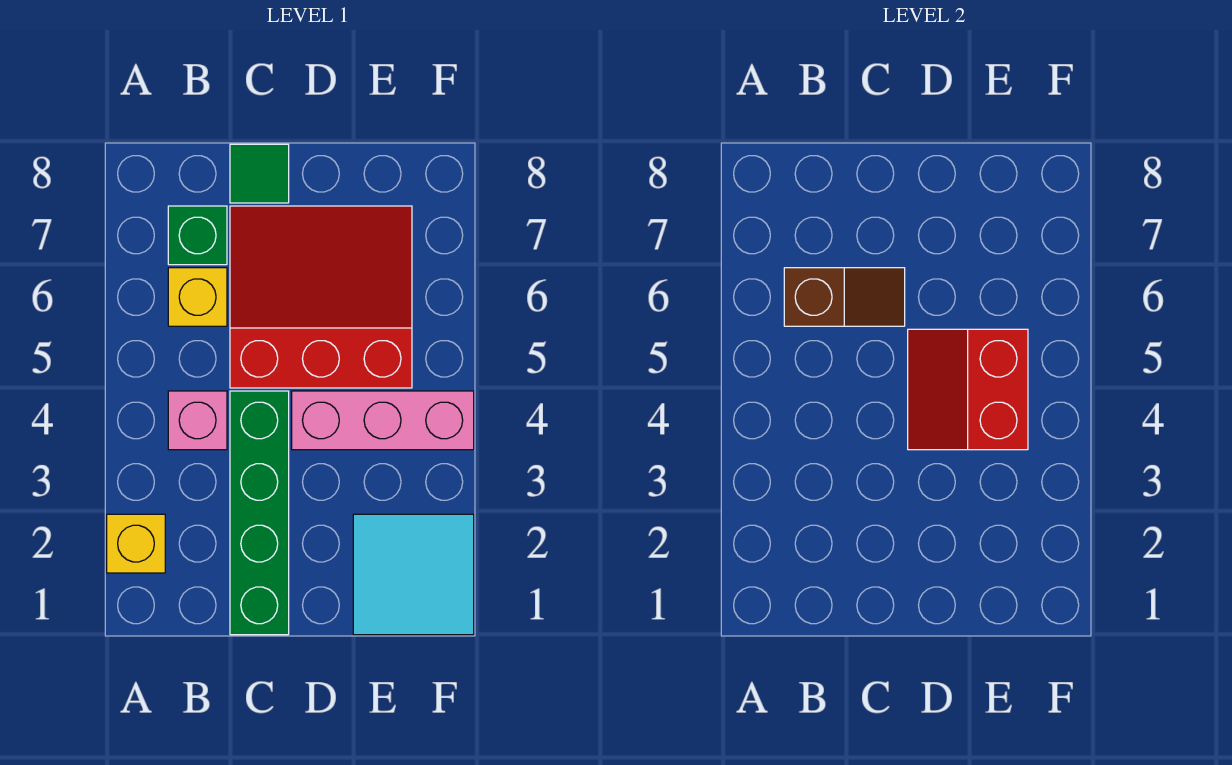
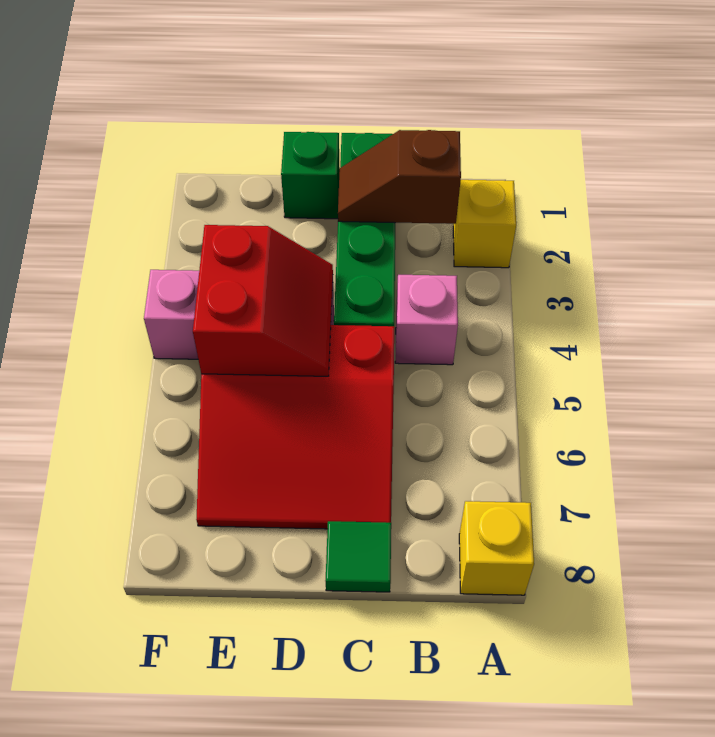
yellow brick B6 level 1 -> yellow brick A8 level 1
brown slope B6:C6 level 2 top B -> brown slope B2:C2 level 2 top B
green brick B7 level 1 -> green brick D1 level 1
cyan tile E1:F2 level 1 -> none

